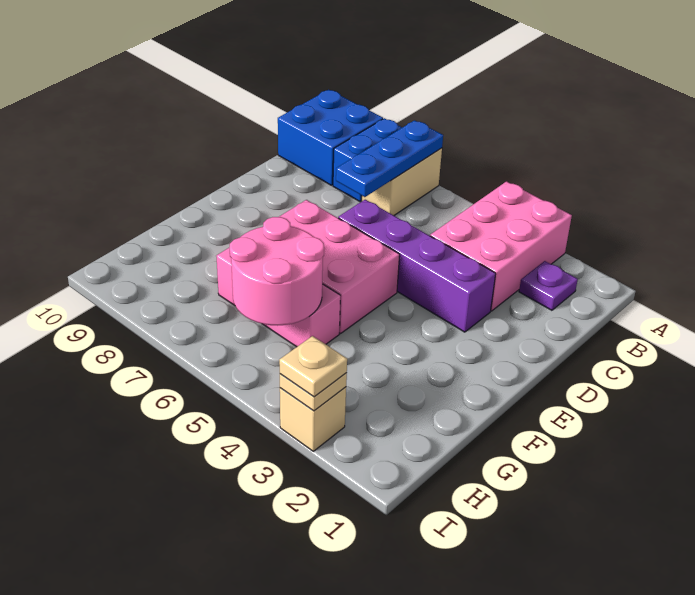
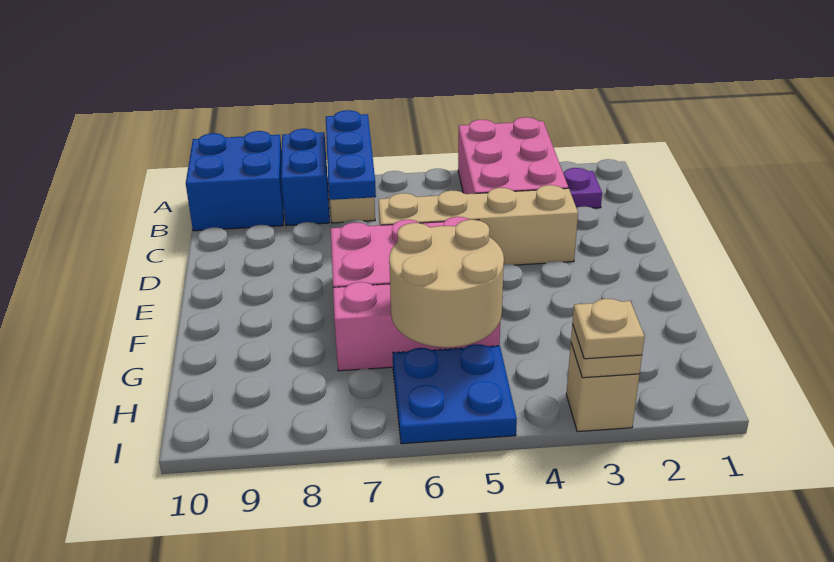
purple brick D3:D6 level 1 -> tan brick D3:D6 level 1
pink round brick G5:H6 level 2 -> tan round brick G5:H6 level 2
none -> blue plate H5:I6 level 1

